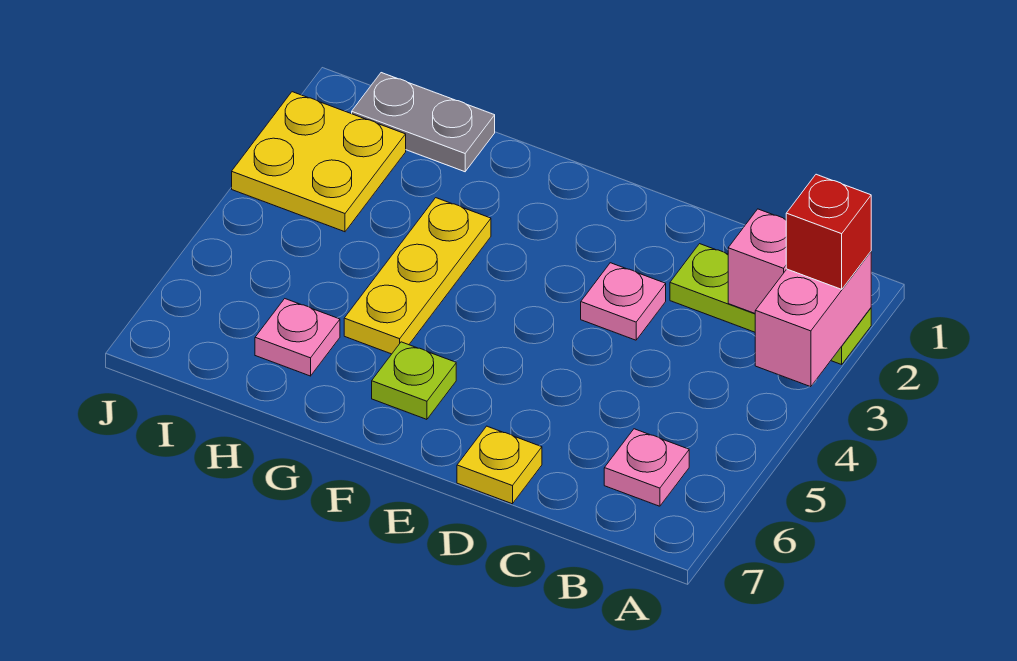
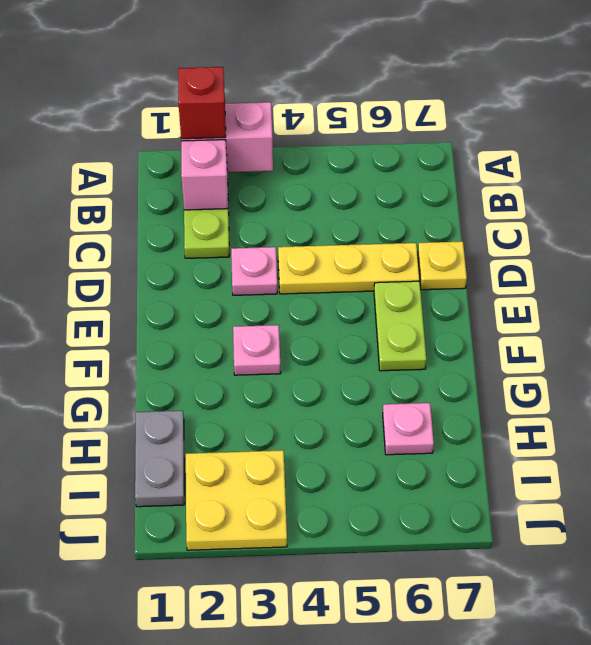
pink plate B6 level 1 -> pink plate F3 level 1
lime plate F6 level 1 -> lime plate E6:F6 level 1
yellow plate G3:G5 level 1 -> yellow plate D4:D6 level 1

